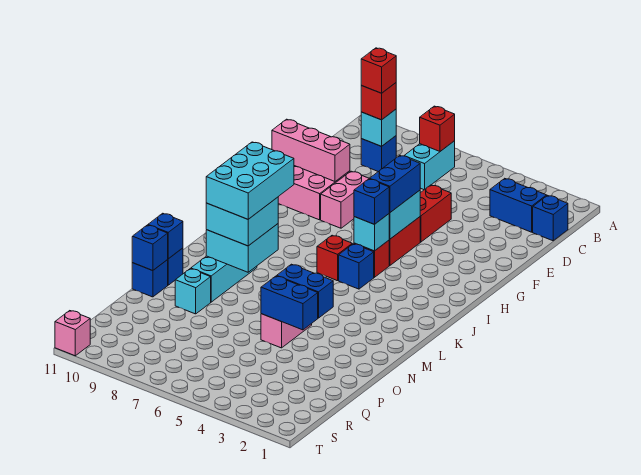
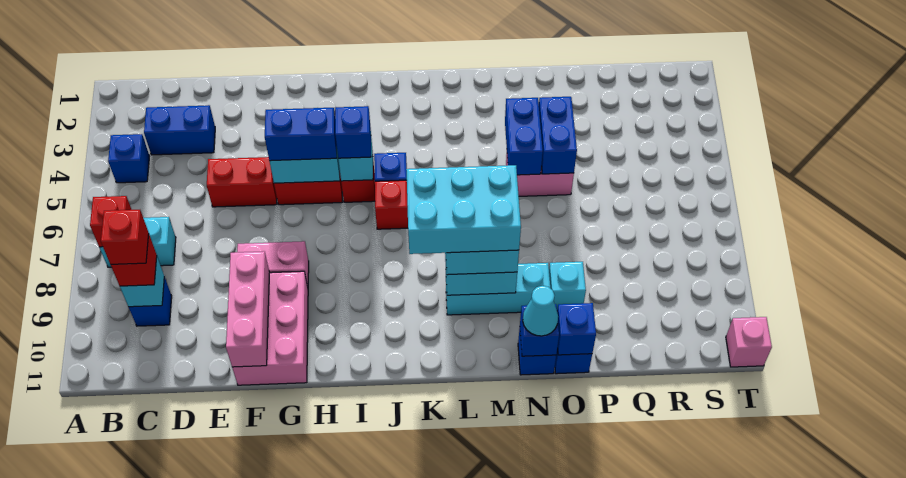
blue brick C1 level 1 -> blue brick B4 level 1
blue brick C2:C3 level 1 -> blue brick C3:D3 level 1
none -> cyan cone N11 level 3

